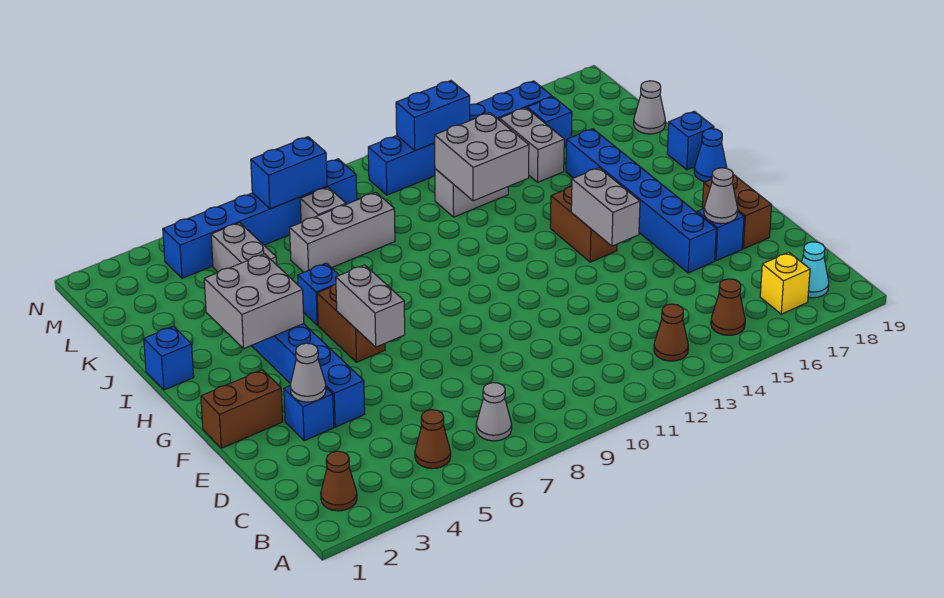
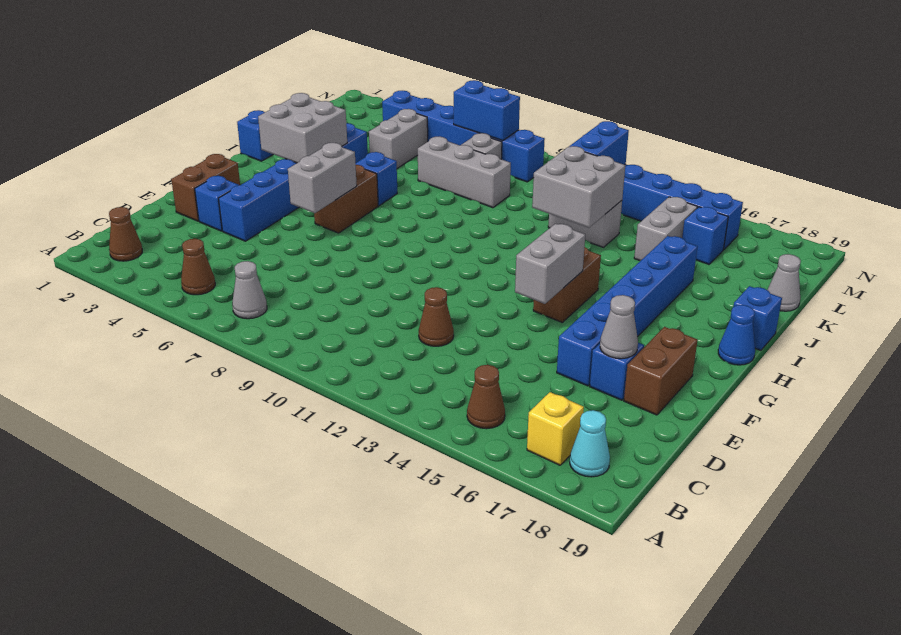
brown cone B13 level 1 -> brown cone D12 level 1
grey cone E3 level 2 -> none
brown brick F1:F2 level 1 -> brown brick E2:F2 level 1
blue brick M12:M13 level 2 -> blue brick L12:M12 level 2

